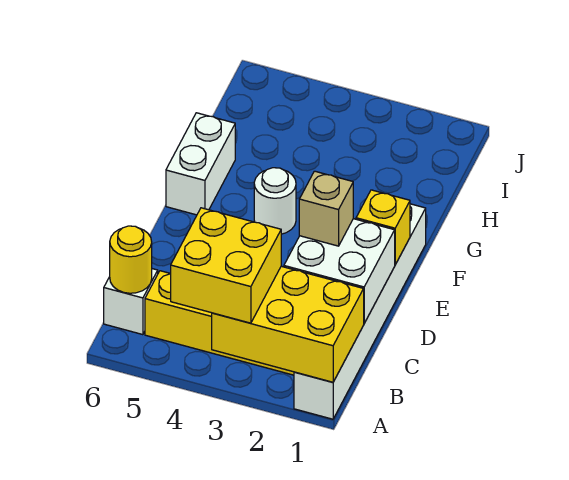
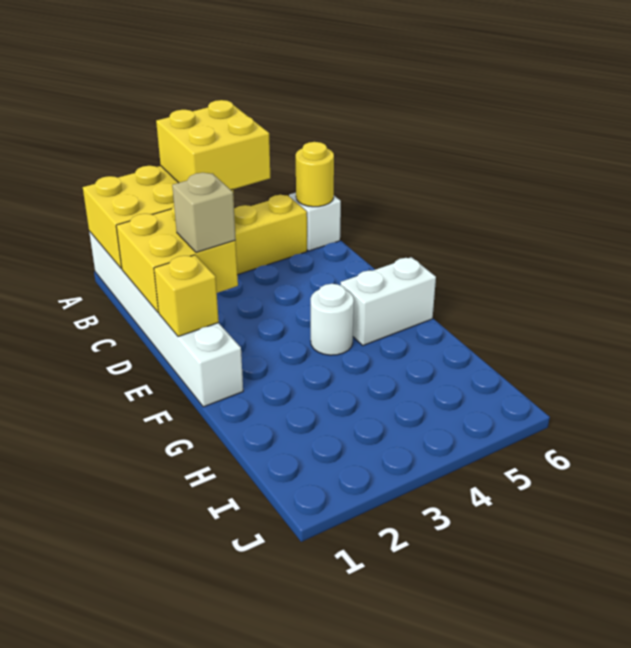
white brick C1:D2 level 2 -> yellow brick C1:D2 level 2
white brick F6:G6 level 1 -> white brick F5:F6 level 1

